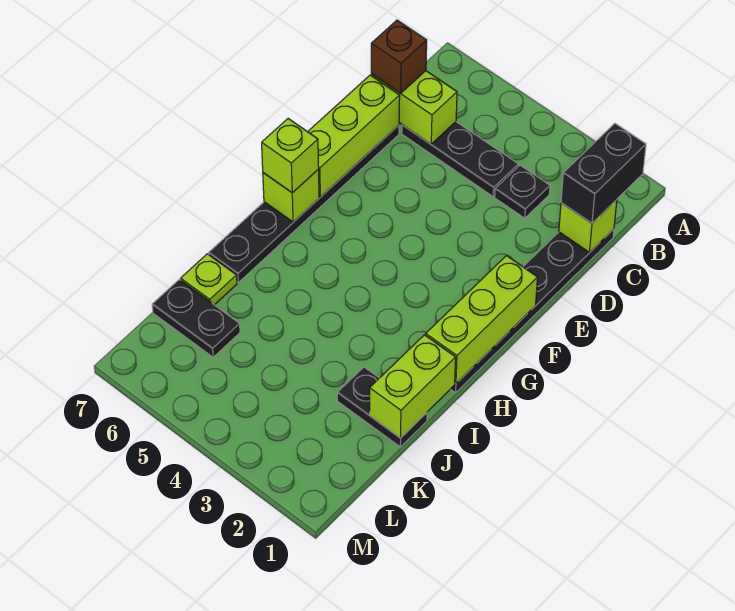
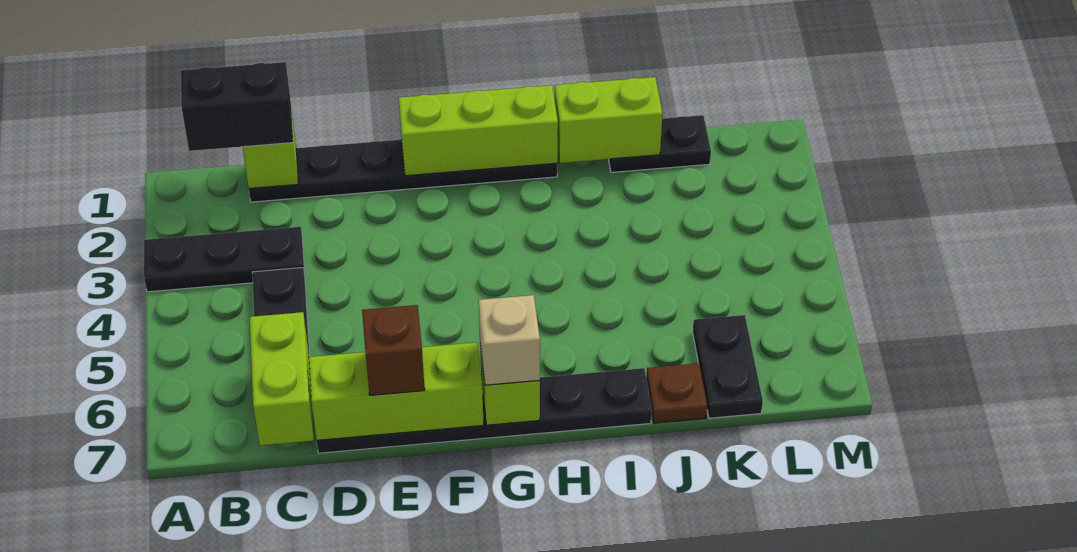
black plate C3 level 1 -> black plate A3:C3 level 1
brown brick C7 level 3 -> brown brick E7 level 3
lime brick G7 level 3 -> tan brick G7 level 3
black plate J1:J2 level 1 -> black plate J1:K1 level 1
lime plate J7 level 1 -> brown plate J7 level 1

